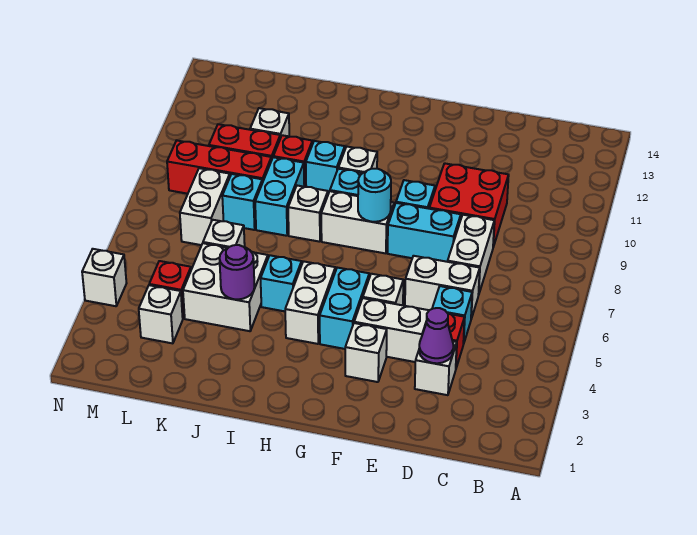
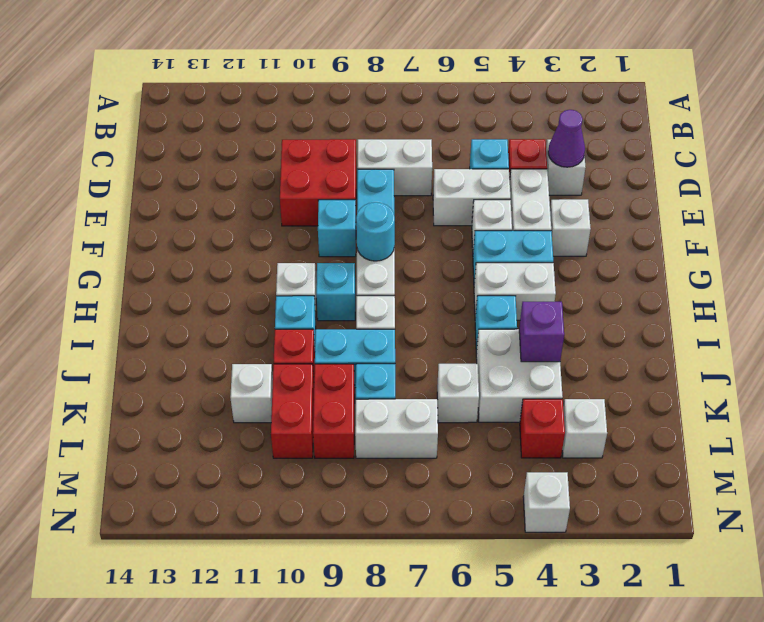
white brick D6:E6 level 1 -> white brick E5:E6 level 1
purple round brick J4 level 2 -> purple brick J4 level 2
red brick K9:M9 level 1 -> red brick K9:L9 level 1

